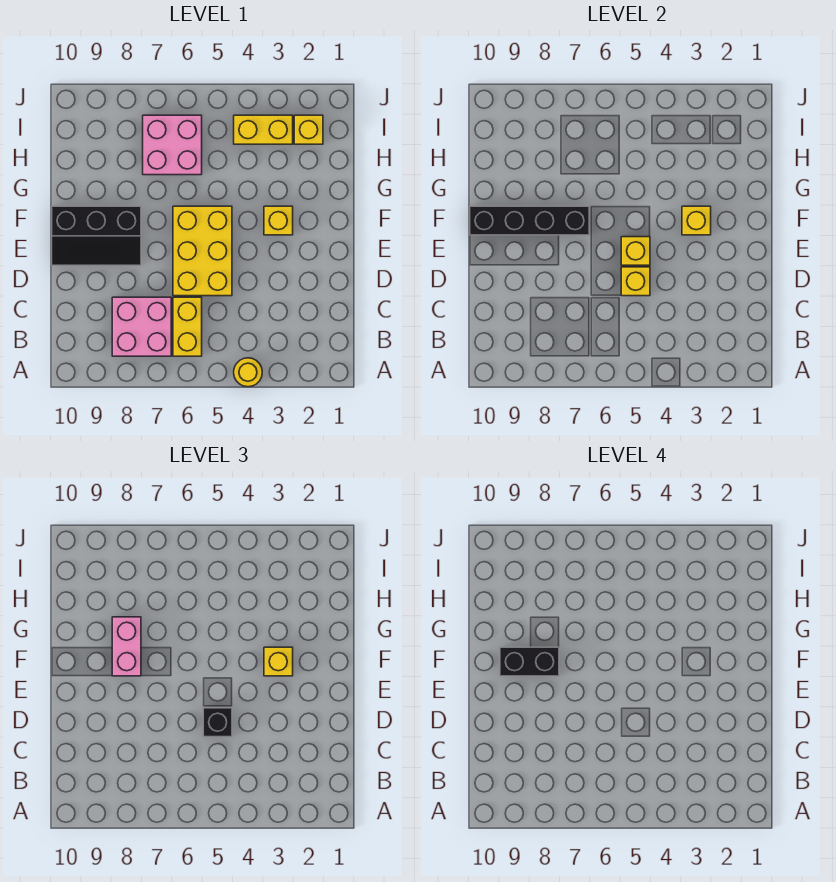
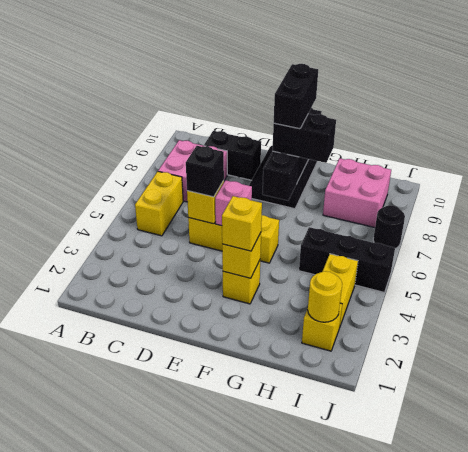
yellow round brick A4 level 1 -> yellow round brick I2 level 2
yellow brick B6:C6 level 1 -> yellow brick B5:B6 level 1
none -> black brick C9:D9 level 1
yellow brick D5:F6 level 1 -> yellow brick D5:F5 level 1
yellow brick E5 level 2 -> pink brick E5 level 2
pink brick F8:G8 level 3 -> black brick F8:G8 level 3
none -> black brick H5:J5 level 1
pink brick H6:I7 level 1 -> pink brick H8:I9 level 1
none -> black round brick J7 level 1

